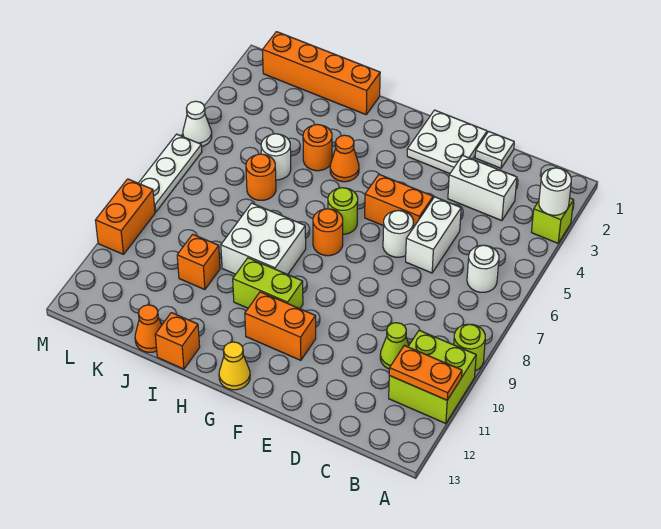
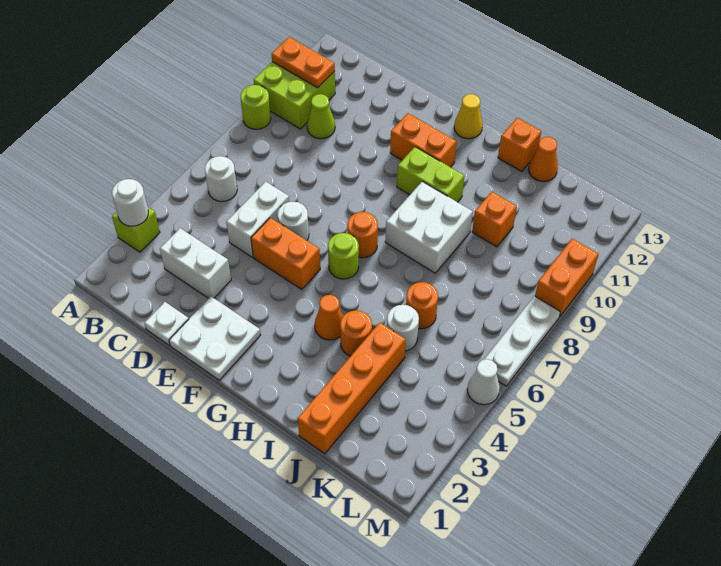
orange brick I1:L1 level 1 -> orange brick J1:J4 level 1

